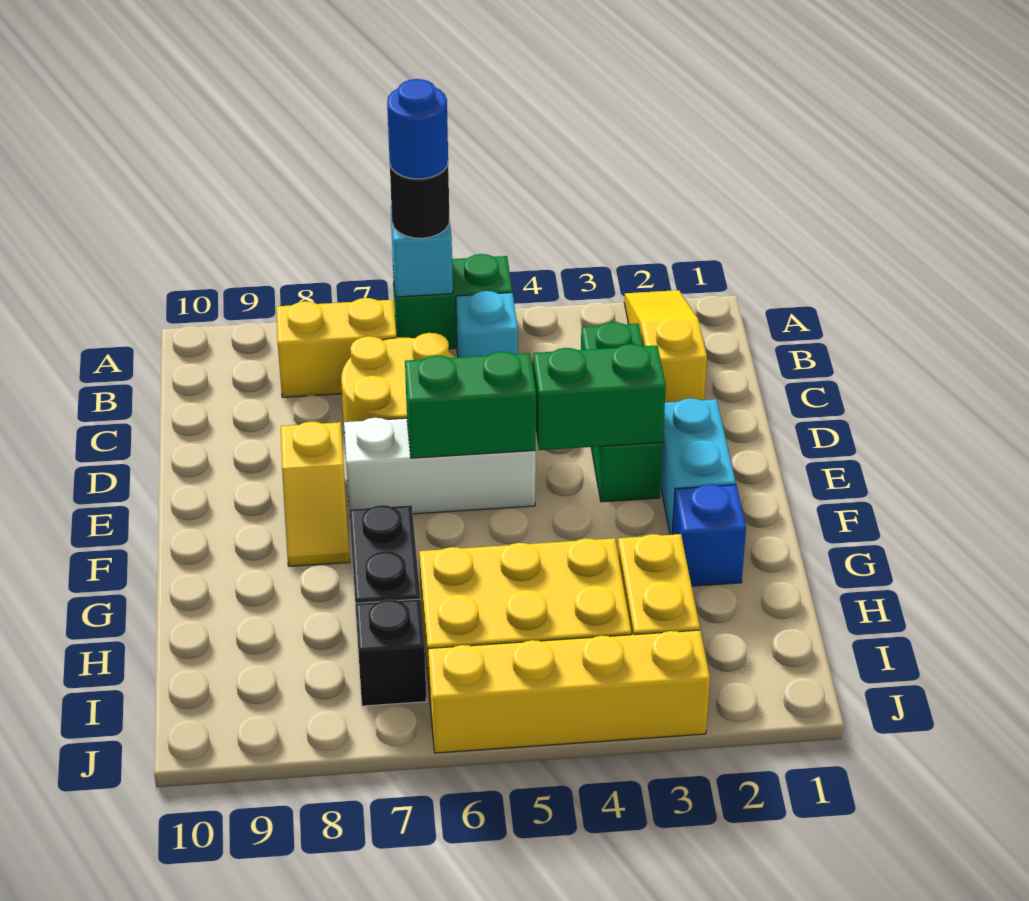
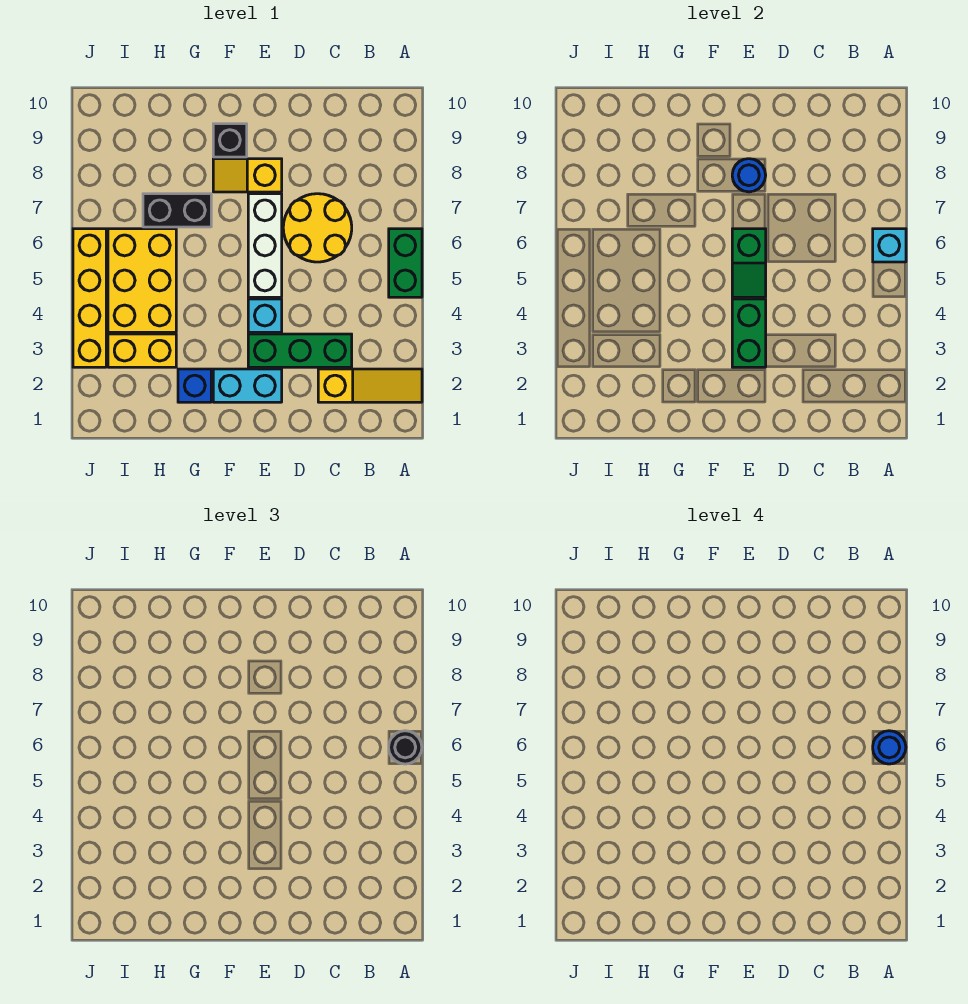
cyan brick B5 level 1 -> cyan brick E4 level 1
yellow brick B7:B8 level 1 -> none
green brick E5:E6 level 2 -> green slope E5:E6 level 2 top 6
none -> blue round brick E8 level 2
black brick I7 level 1 -> black brick F9 level 1

